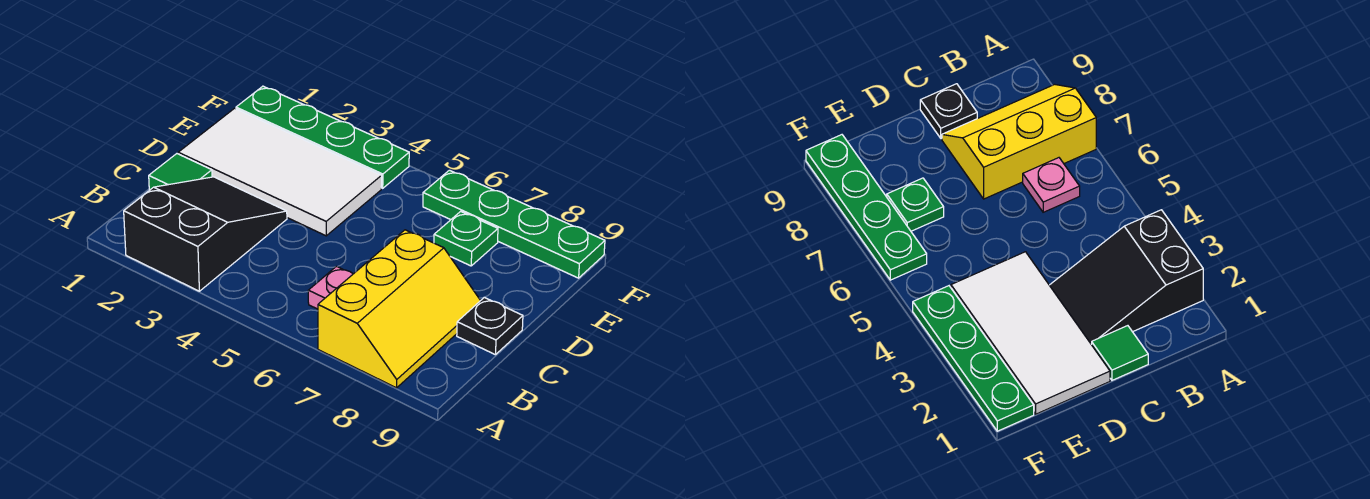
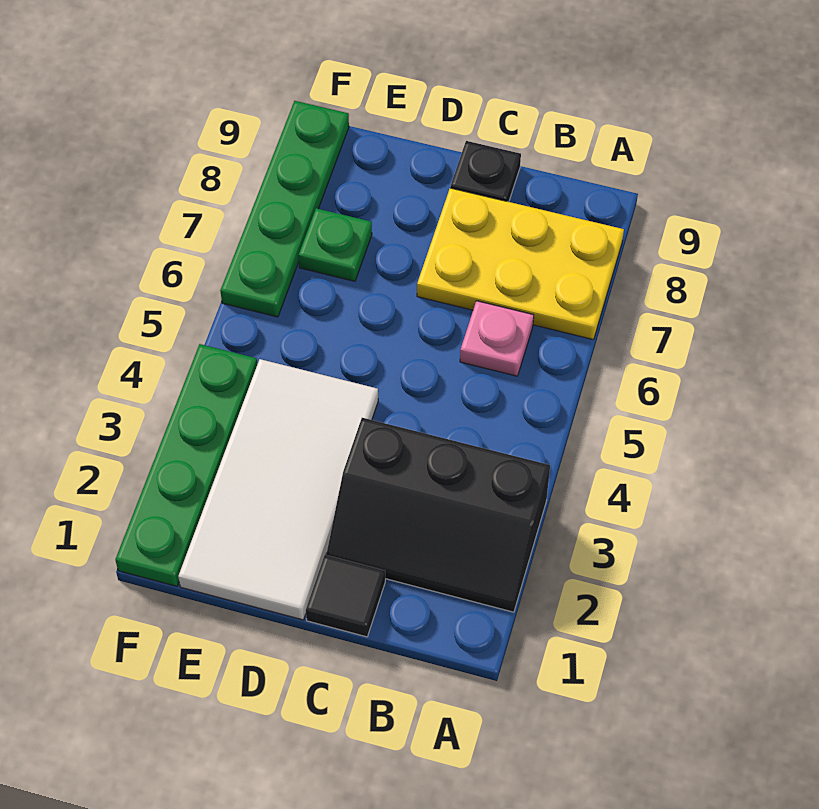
black slope A2:C3 level 1 top A -> black slope A2:C3 level 1 top 3
yellow slope A7:C8 level 1 top 7 -> yellow plate A7:C8 level 1
green tile C1 level 1 -> black tile C1 level 1

